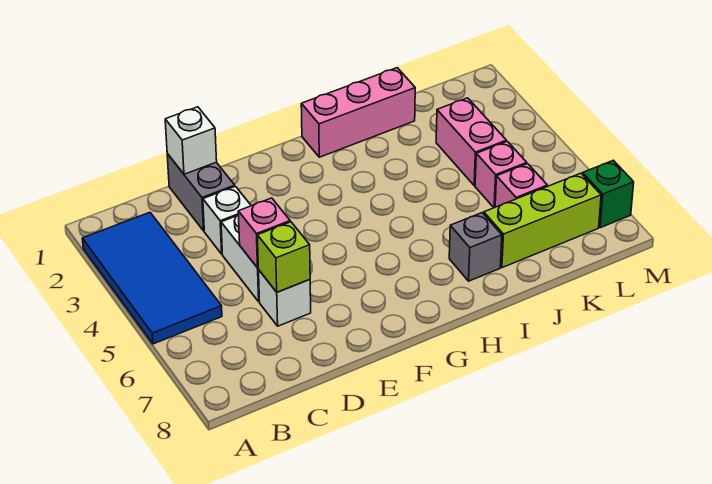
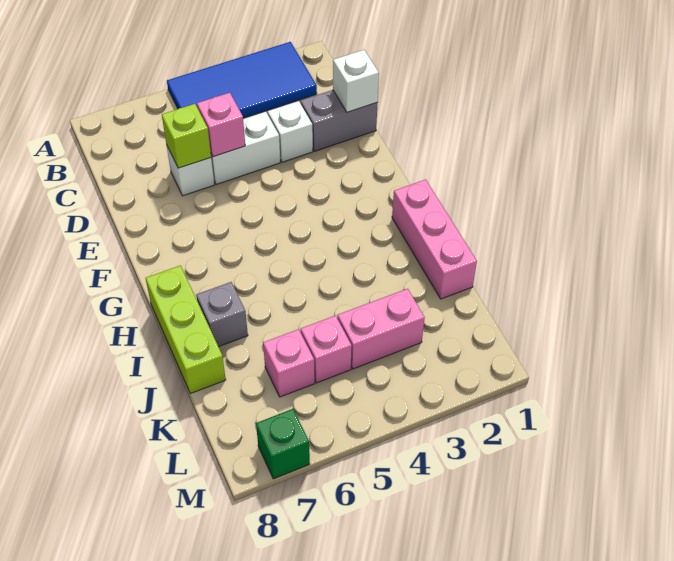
lime brick J7:L7 level 1 -> lime brick H8:J8 level 1

